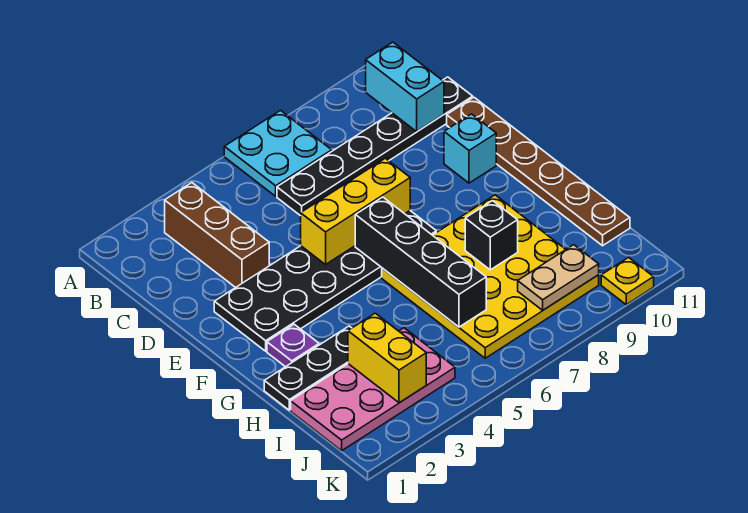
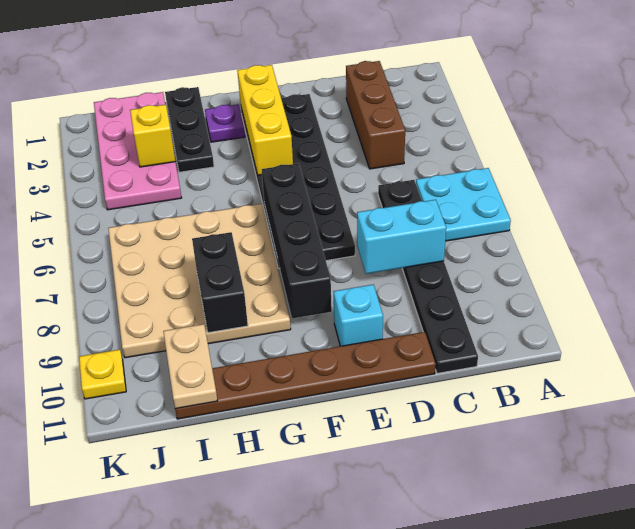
brown brick B3:D3 level 1 -> brown brick C2:C4 level 1
cyan brick B10:C10 level 2 -> cyan brick C8:D8 level 2
yellow brick E5:E7 level 2 -> yellow brick F2:F4 level 2
black brick F6:I6 level 2 -> black brick F6:F9 level 2
yellow plate G6:J9 level 1 -> tan plate G6:J9 level 1
black brick H8 level 2 -> black brick H8:H9 level 2
yellow brick I3:J3 level 2 -> yellow brick I3 level 2
tan plate J8:J9 level 2 -> tan plate I10:I11 level 2

